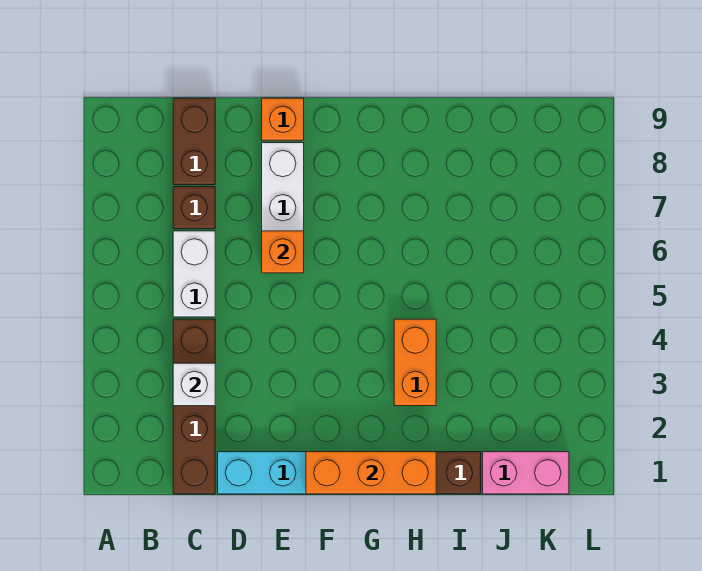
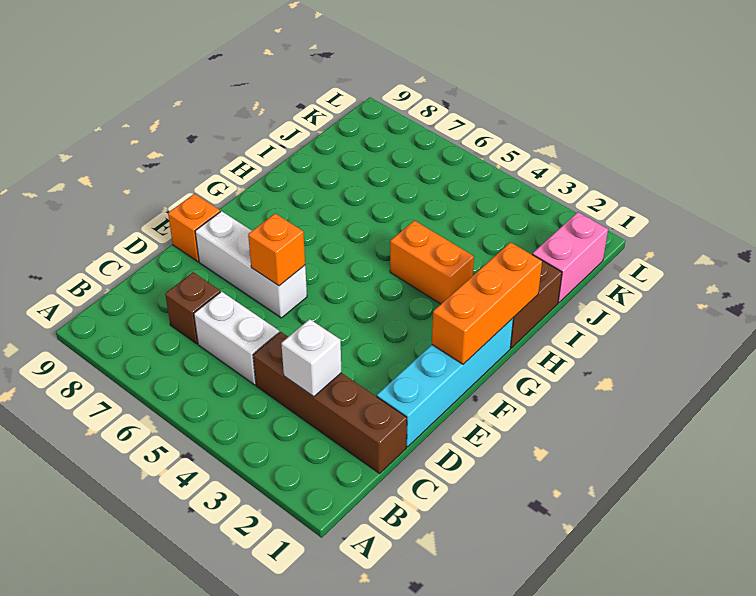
brown brick C8:C9 level 1 -> none

